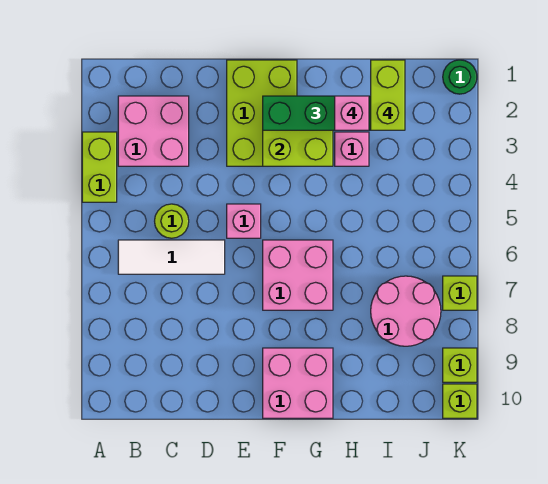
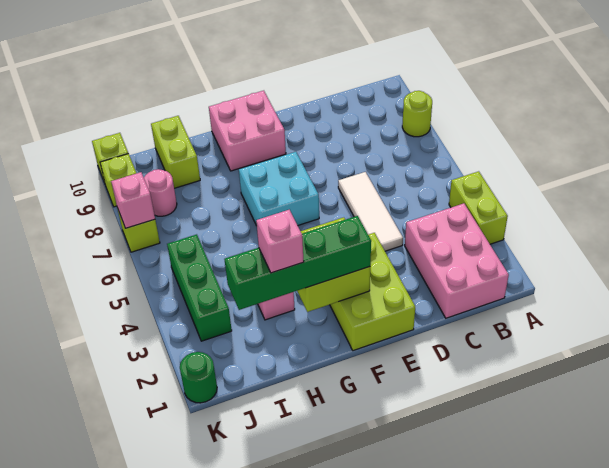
pink brick B2:C3 level 1 -> pink brick B1:C3 level 1
white tile B6:D6 level 1 -> white tile D4:D6 level 1
lime round brick C5 level 1 -> lime round brick A8 level 1
pink brick E5 level 1 -> pink brick K7 level 2
pink brick F6:G7 level 1 -> cyan brick F6:G7 level 1
lime brick I1:I2 level 4 -> lime brick I9:I10 level 1
pink round brick I7:J8 level 1 -> pink round brick J8 level 1
none -> green brick J3:J5 level 1

